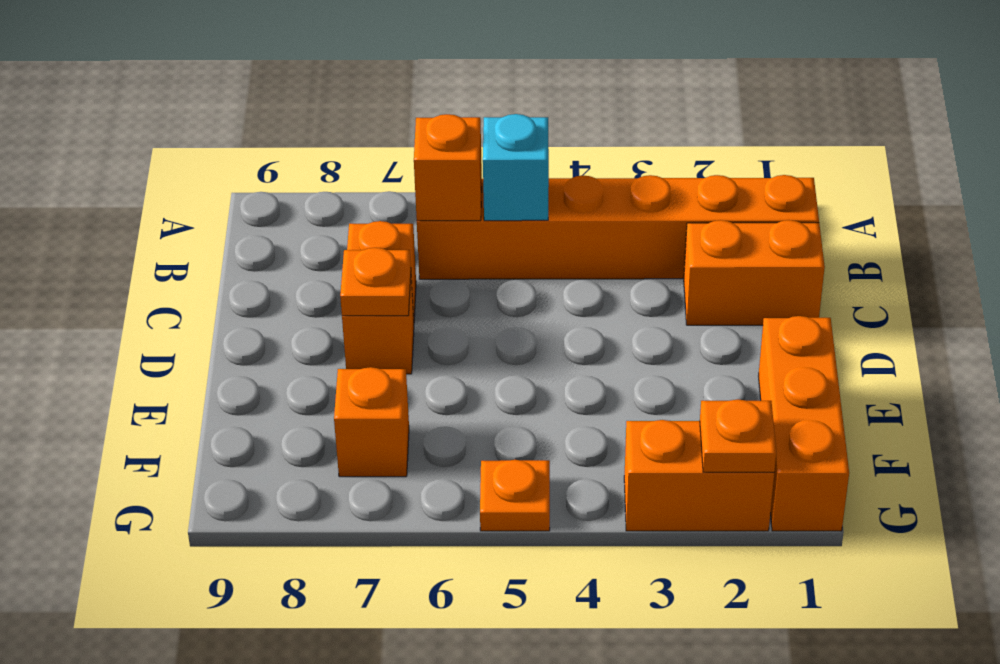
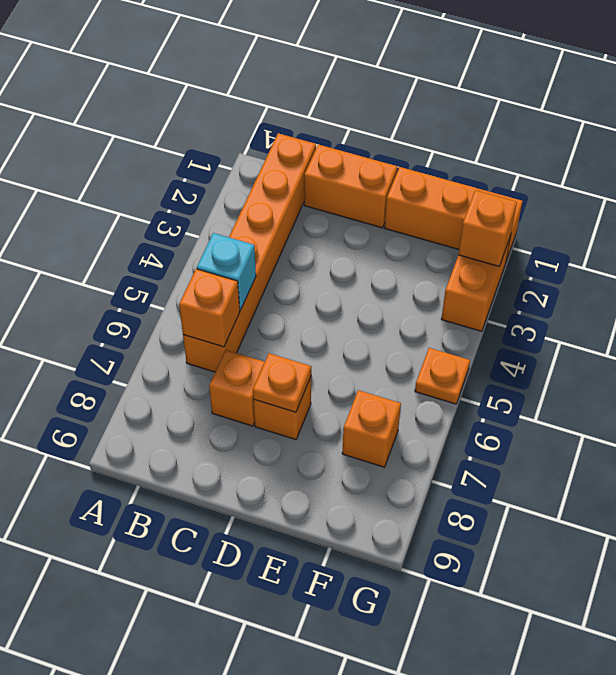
orange brick C1:C2 level 1 -> orange brick C1:D1 level 1
orange plate G2 level 2 -> orange brick G2 level 2

